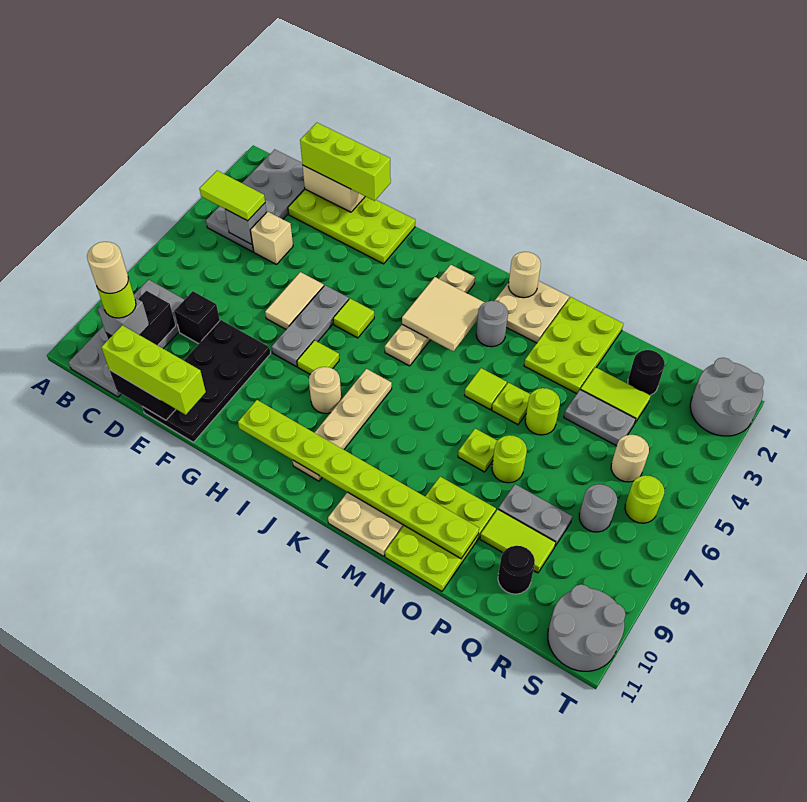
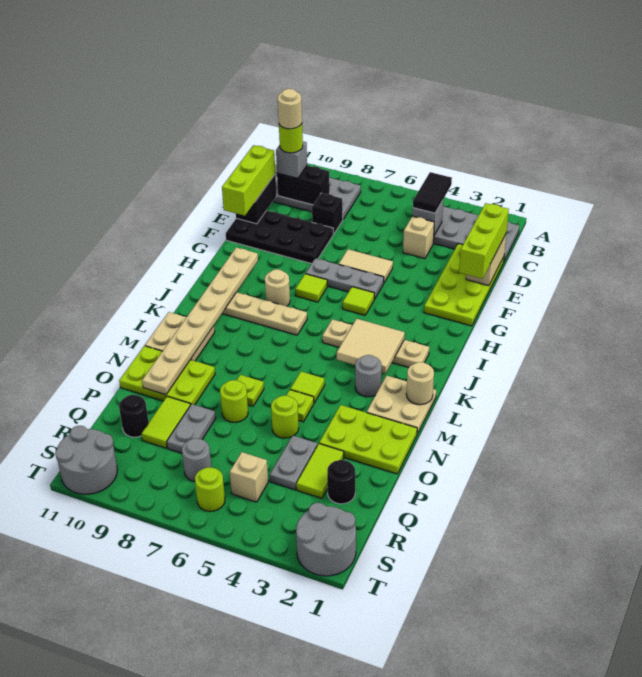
lime tile B4:C4 level 3 -> black tile B4:C4 level 3
lime plate H10:O10 level 2 -> tan plate H10:O10 level 2
tan round brick R5 level 1 -> tan brick R5 level 1

